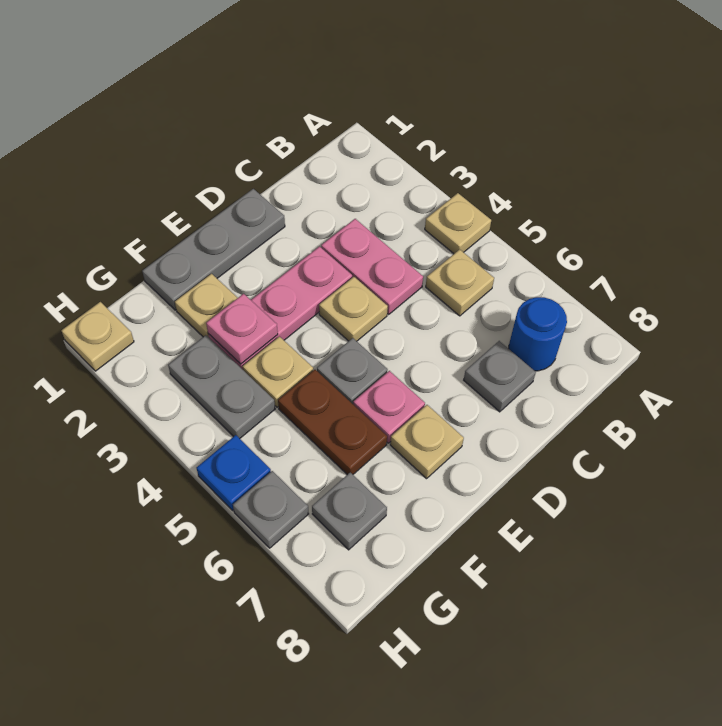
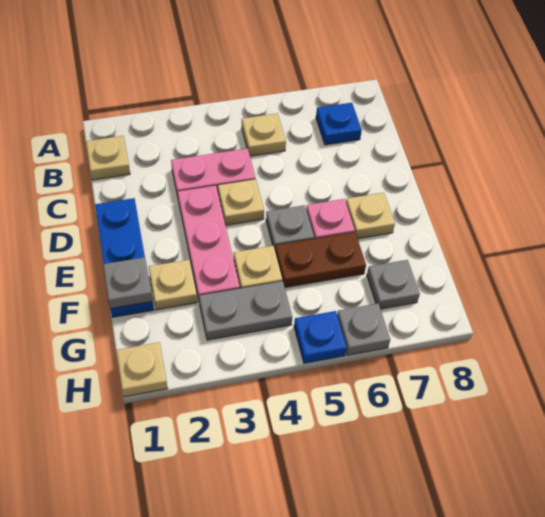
tan plate A4 level 1 -> tan plate B1 level 1
blue round brick B7 level 1 -> blue plate B7 level 1
grey plate C7 level 1 -> grey plate F1 level 2
grey plate D1:F1 level 1 -> blue plate D1:F1 level 1
pink plate F3 level 2 -> none

